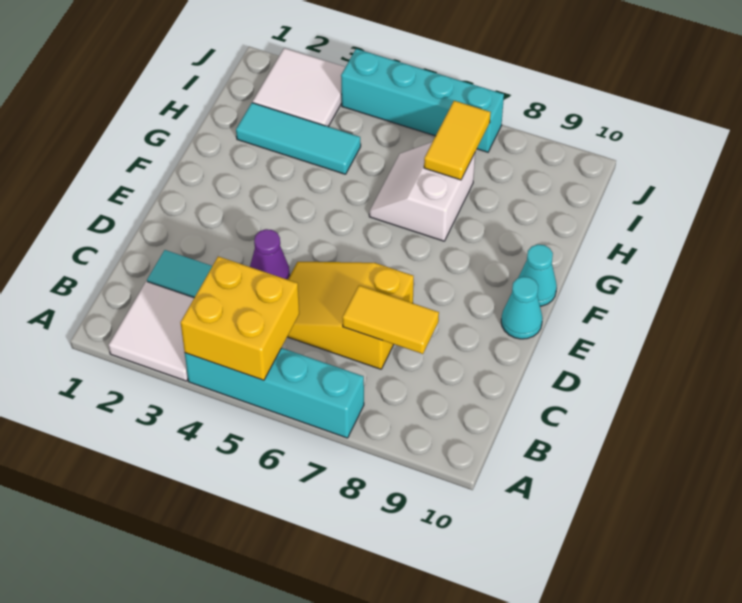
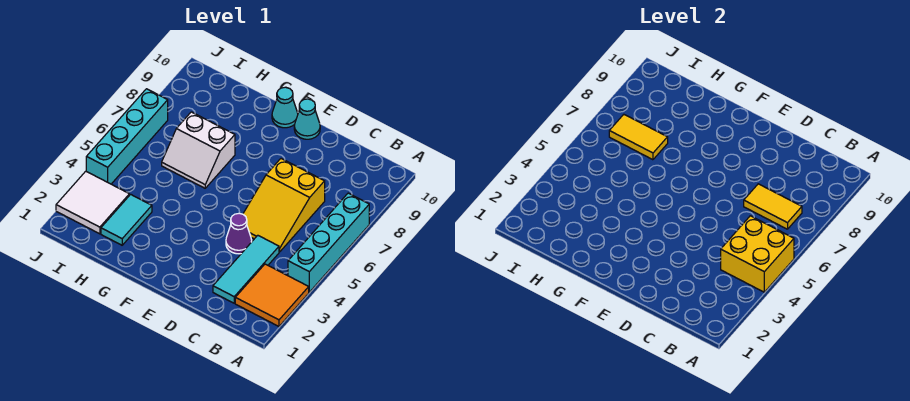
white tile A2:B3 level 1 -> orange tile A2:B3 level 1
yellow tile C7:C8 level 2 -> yellow tile B7:C7 level 2
cyan tile H2:H4 level 1 -> cyan tile H2:H3 level 1

